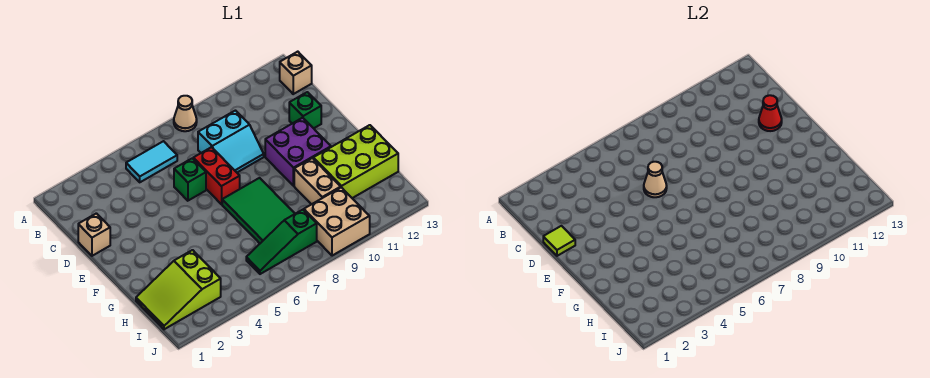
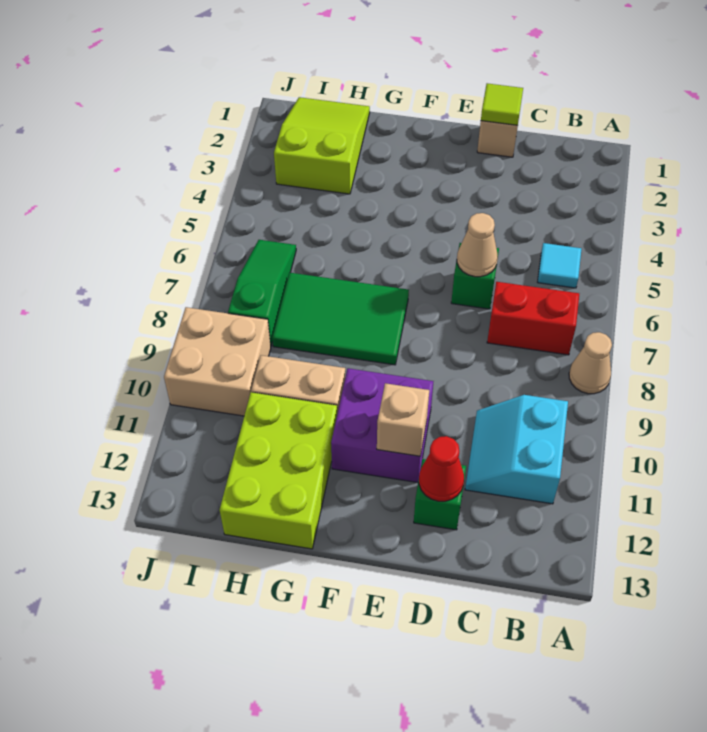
cyan tile B5:B6 level 1 -> cyan tile B5 level 1
tan brick B13 level 1 -> tan brick E11 level 2
cyan slope C8:D9 level 1 top C -> cyan slope B10:C11 level 1 top B
red brick D7:E7 level 1 -> red brick B7:C7 level 1

